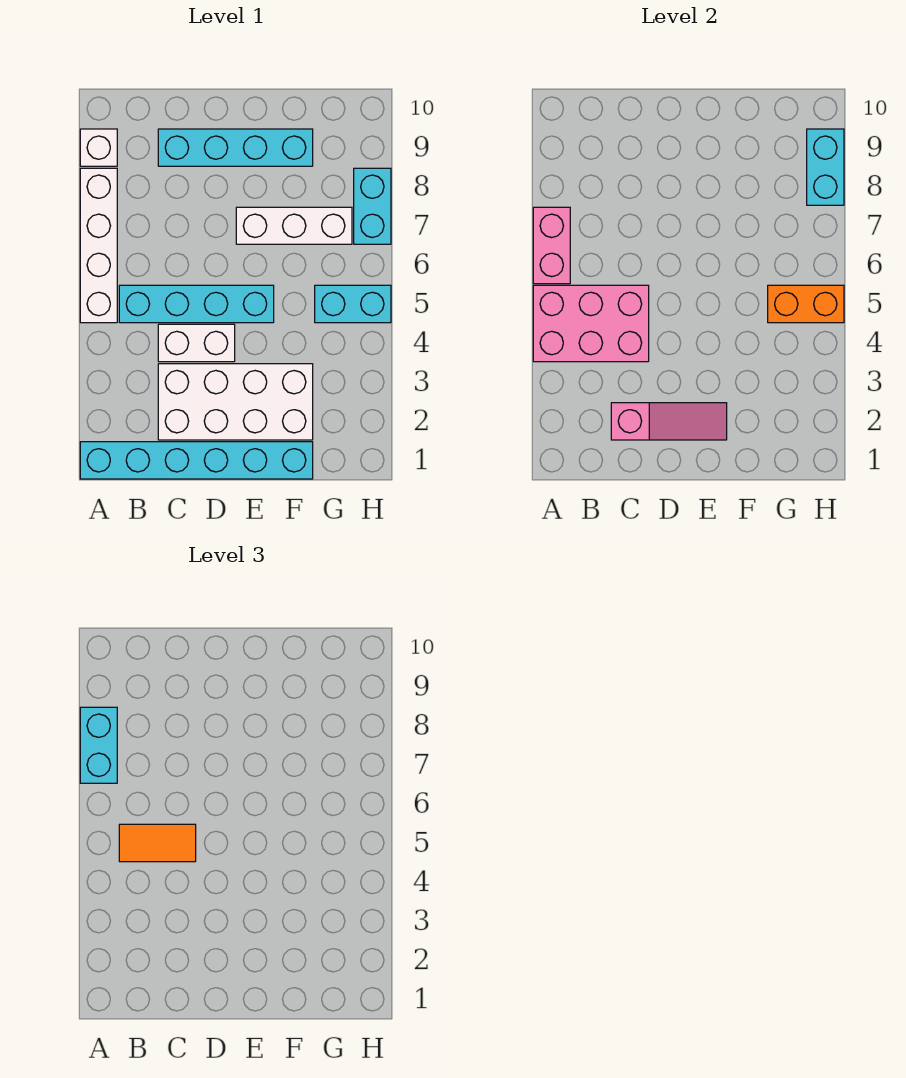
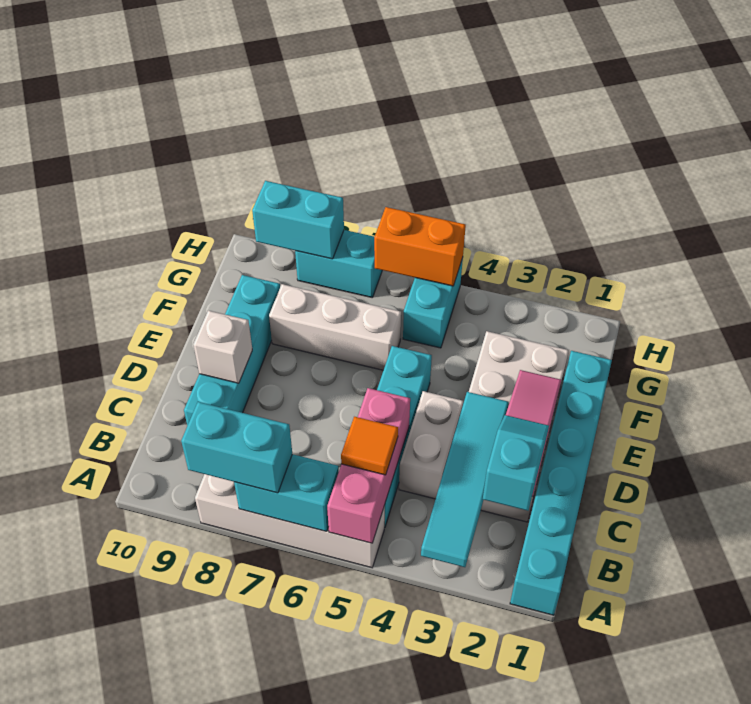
none -> cyan tile A3:D3 level 2
pink brick A4:C5 level 2 -> pink brick A5:C5 level 2
pink brick A6:A7 level 2 -> cyan brick A6:A7 level 2
white brick A9 level 1 -> white brick D9 level 2
none -> cyan slope B2:C2 level 3 top B
orange tile B5:C5 level 3 -> orange tile B5 level 3
white brick E7:G7 level 1 -> white brick F6:F8 level 1
orange brick G5:H5 level 2 -> orange brick H5:H6 level 2

